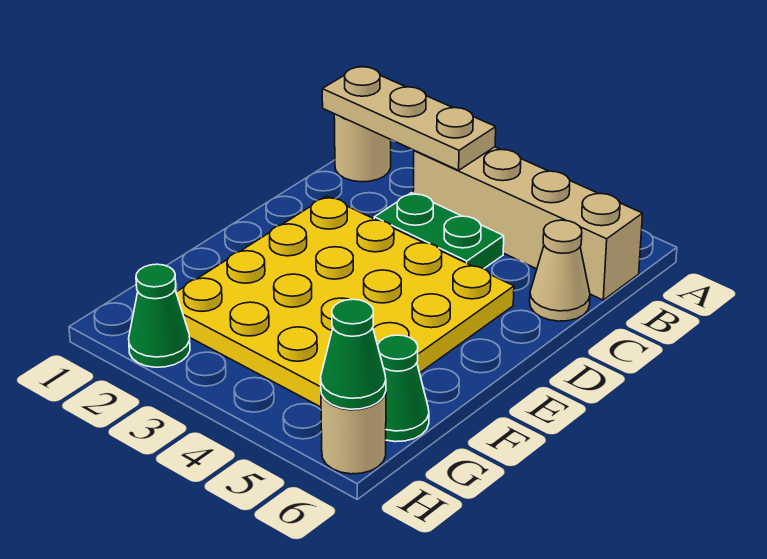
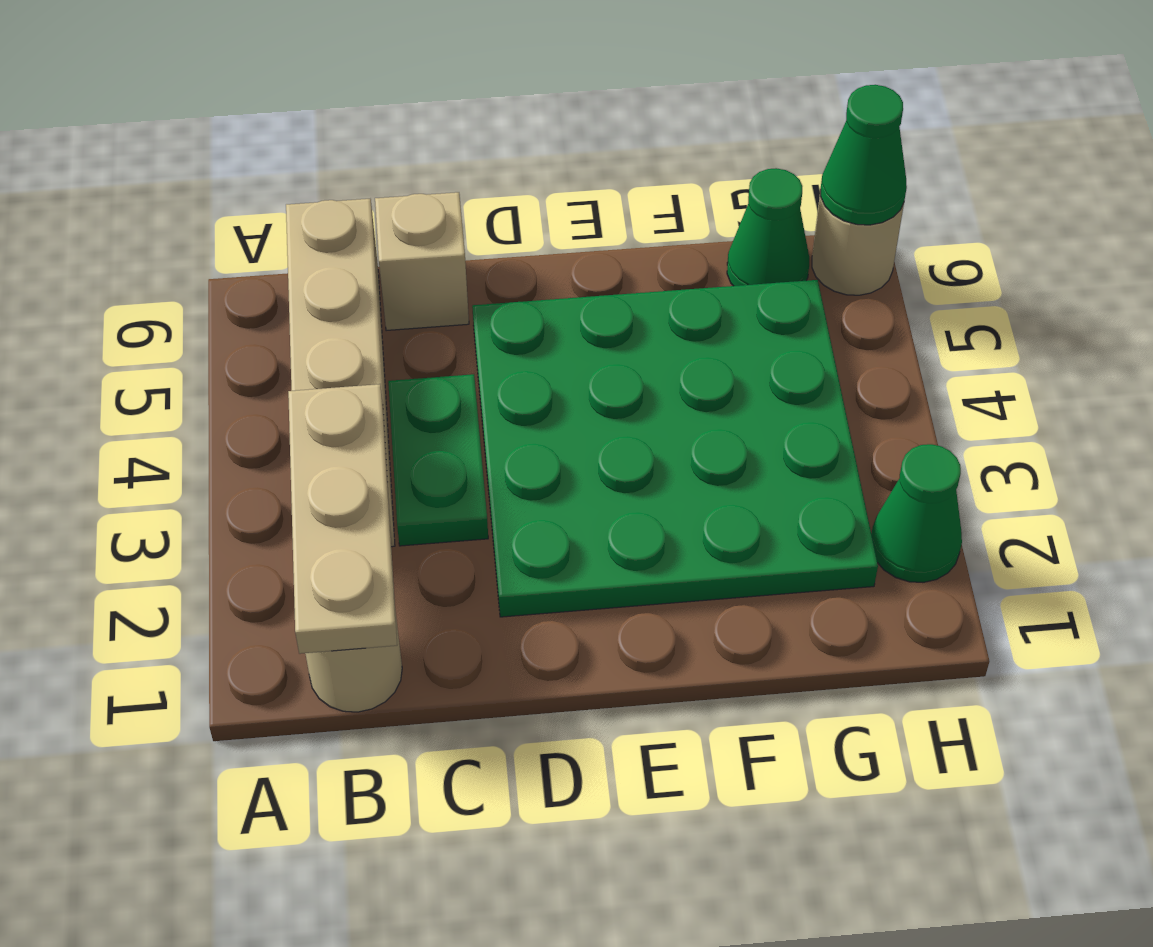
tan cone C6 level 1 -> tan brick C6 level 1
yellow plate D2:G5 level 1 -> green plate D2:G5 level 1

